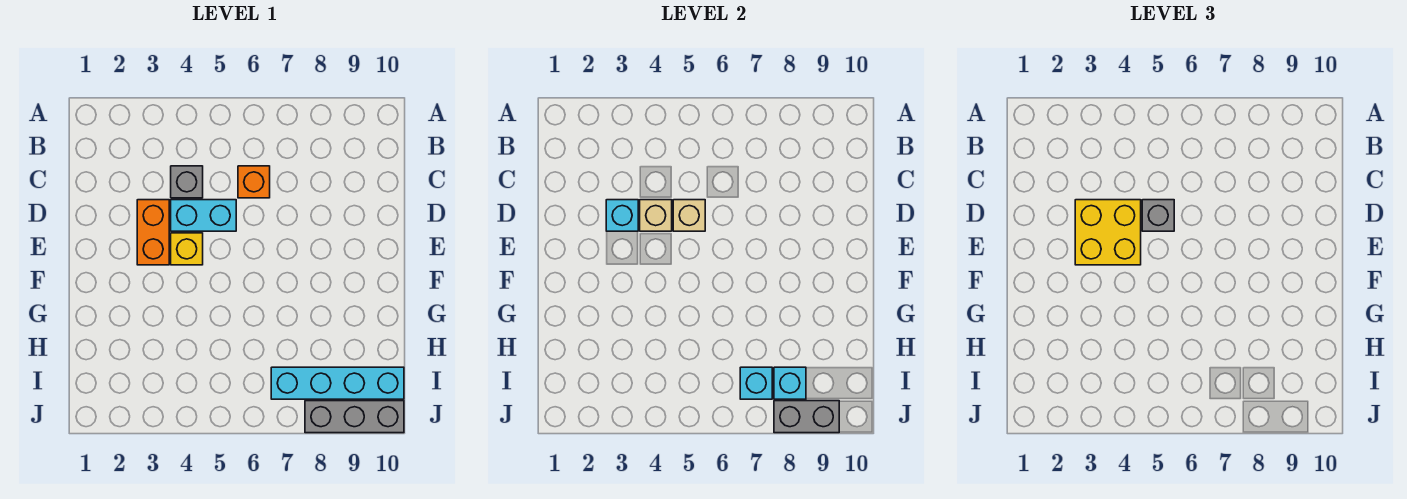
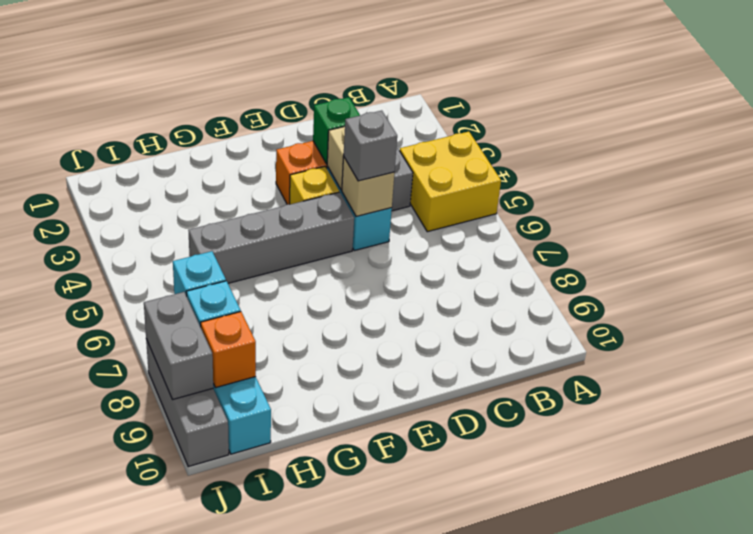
orange brick C6 level 1 -> orange brick I9 level 2
cyan brick D3 level 2 -> green brick D3 level 2
yellow brick D3:E4 level 3 -> yellow brick A4:B5 level 1
none -> grey brick E5:H5 level 1

